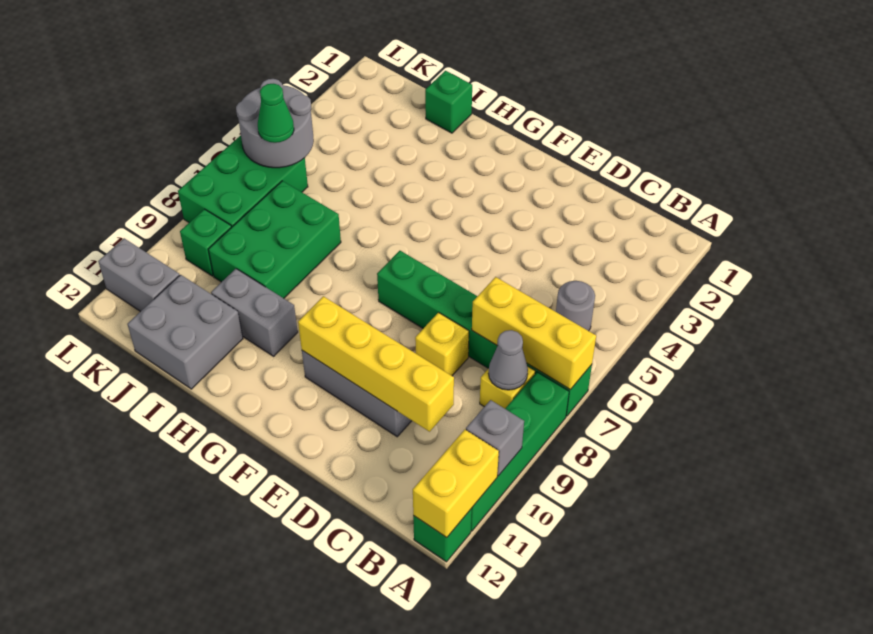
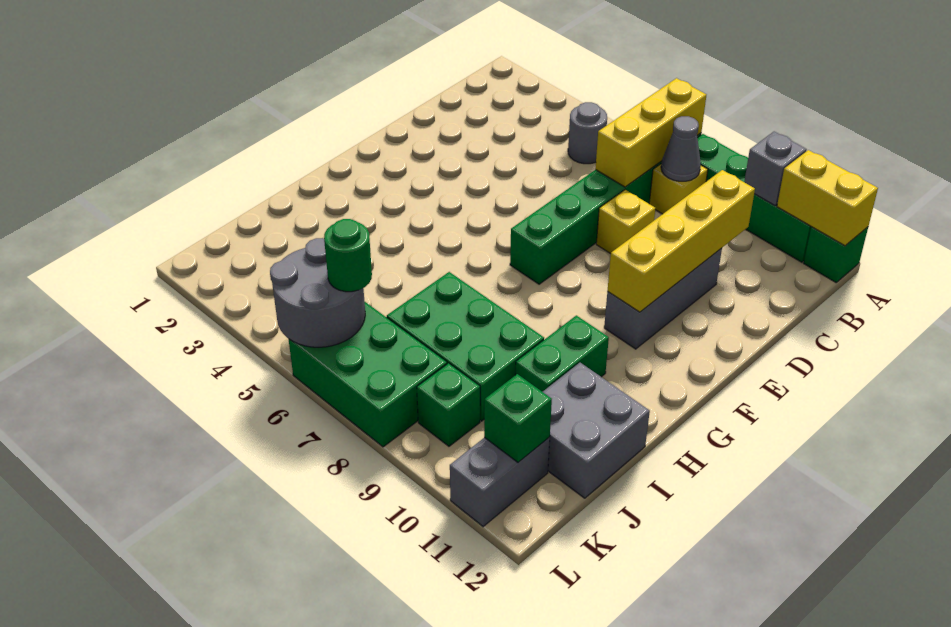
grey brick H10:I10 level 1 -> green brick H10:I10 level 1
green brick I1 level 1 -> green brick K11 level 2
green cone K6 level 3 -> green round brick K6 level 3

